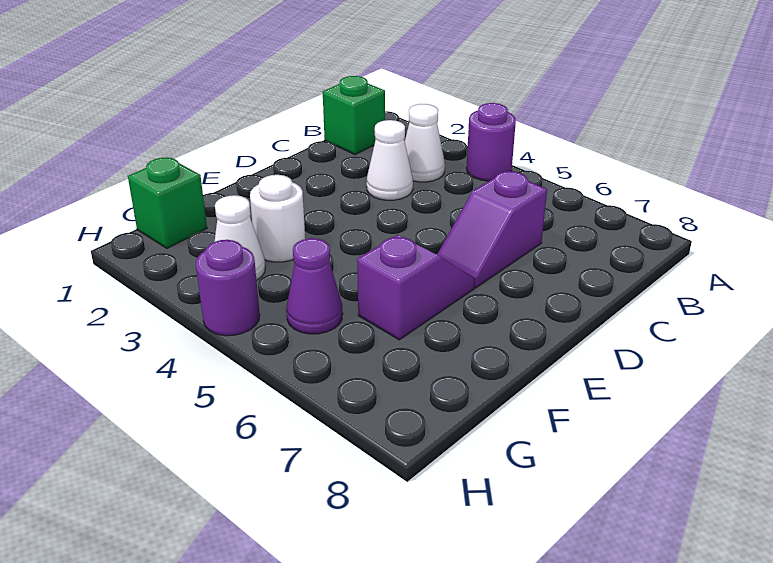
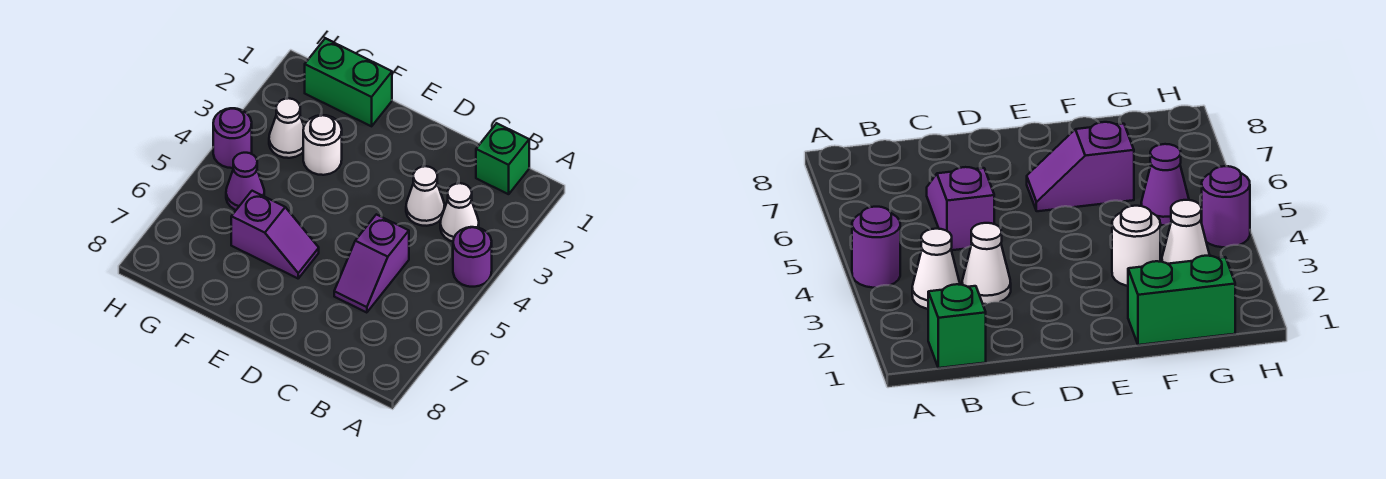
purple slope C6:D6 level 1 top C -> purple slope C5:C6 level 1 top 5
green brick G1 level 1 -> green brick F1:G1 level 1

